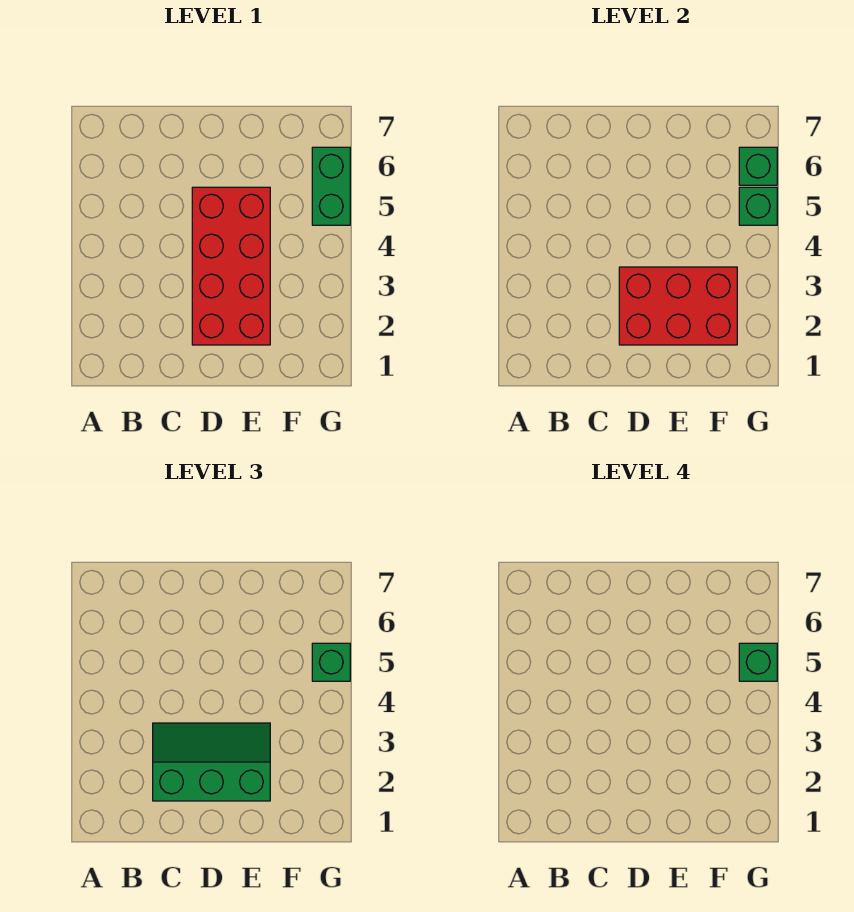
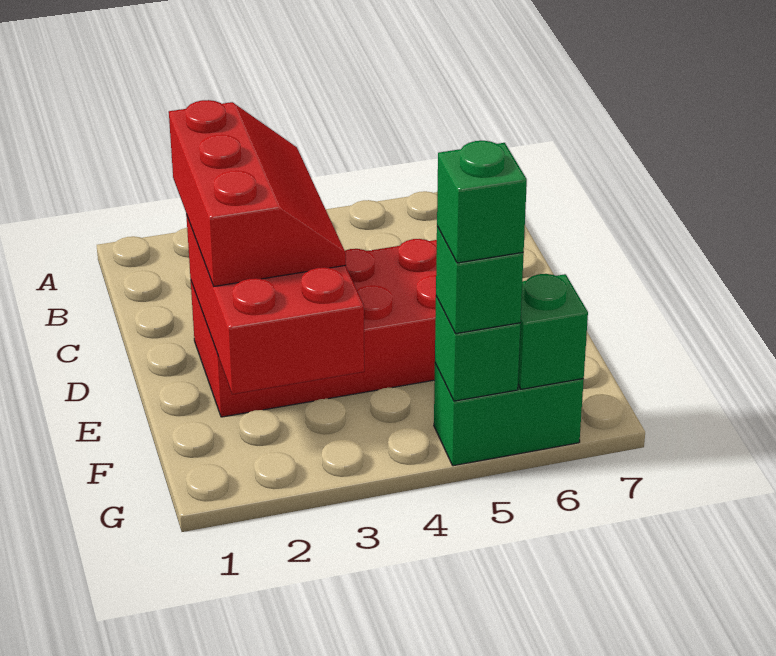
green slope C2:E3 level 3 top 2 -> red slope C2:E3 level 3 top 2

